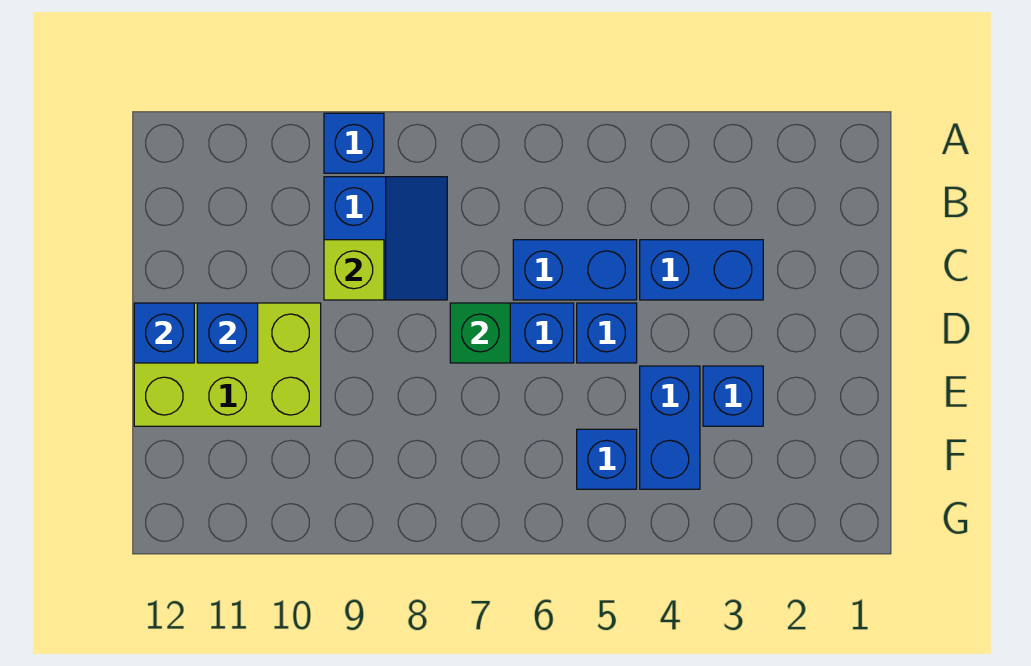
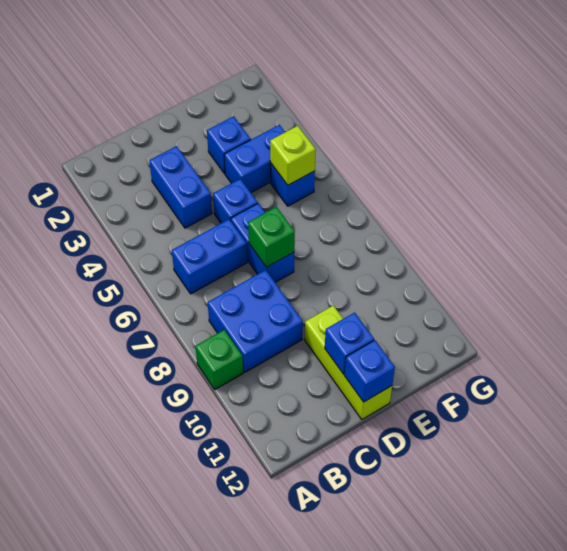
blue brick A9 level 1 -> green brick A9 level 1
blue slope B8:C9 level 1 top 9 -> blue brick B8:C9 level 1
blue brick C5:C6 level 1 -> blue brick B6:C6 level 1
lime brick C9 level 2 -> lime brick F5 level 2
lime brick D10:E12 level 1 -> lime brick D10:D12 level 1

